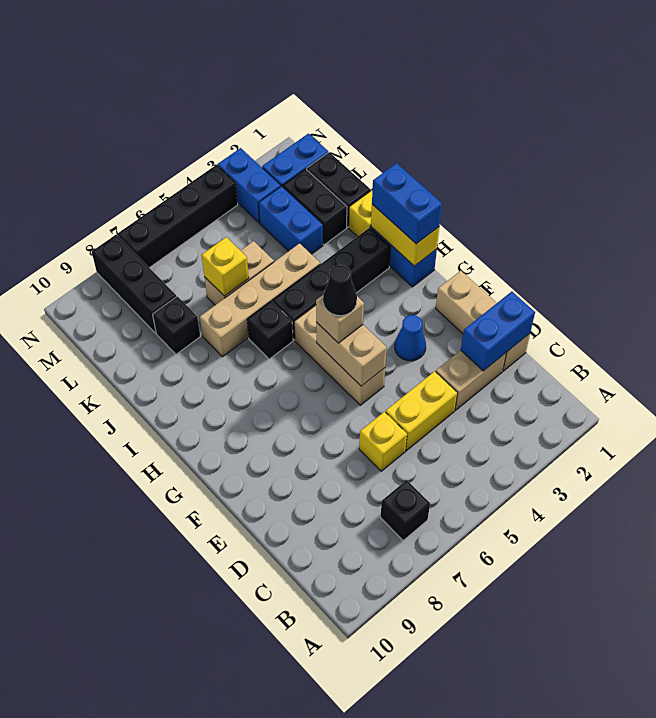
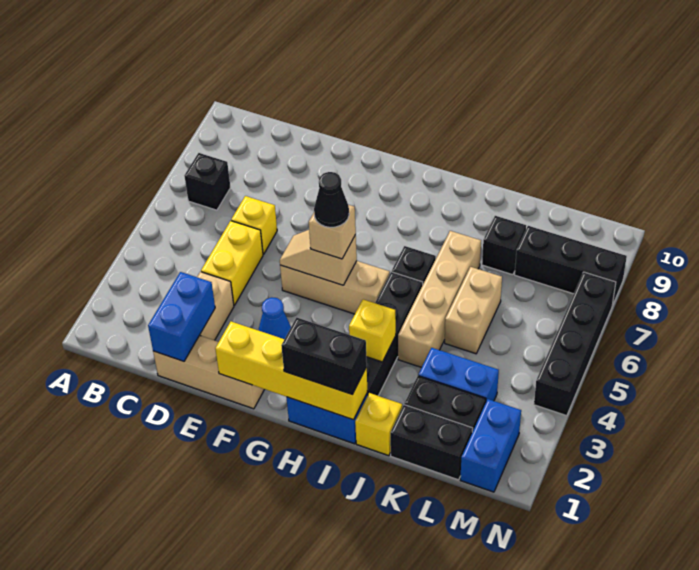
tan brick F5:G5 level 2 -> tan slope F5:G5 level 2 top G
yellow brick H1:I1 level 2 -> yellow brick F1:I1 level 2
blue brick H1:I1 level 3 -> black brick H1:I1 level 3
yellow brick K6 level 2 -> yellow brick I3 level 2
blue brick M3:N3 level 1 -> none

